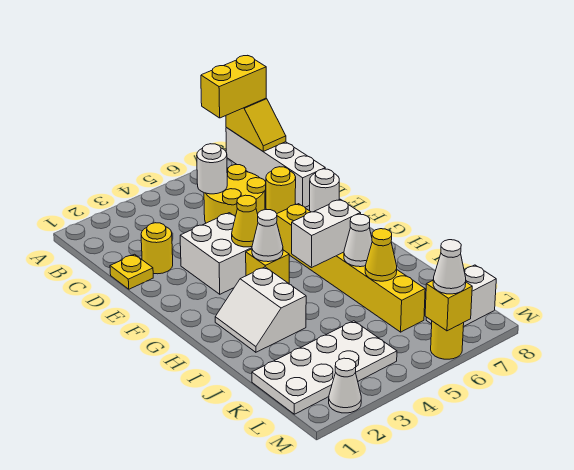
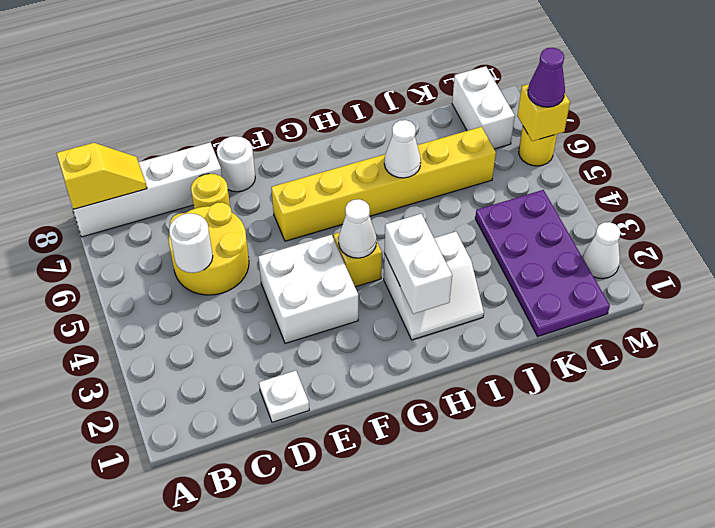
yellow brick A7:A8 level 3 -> none
yellow plate D1 level 1 -> white plate D1 level 1
yellow round brick D2 level 1 -> none
yellow cone F4 level 2 -> none
white brick H5:H6 level 2 -> white brick H2:H3 level 2
yellow cone J6 level 2 -> none
white plate K1:L4 level 1 -> purple plate K1:L4 level 1
white cone M6 level 3 -> purple cone M6 level 3

